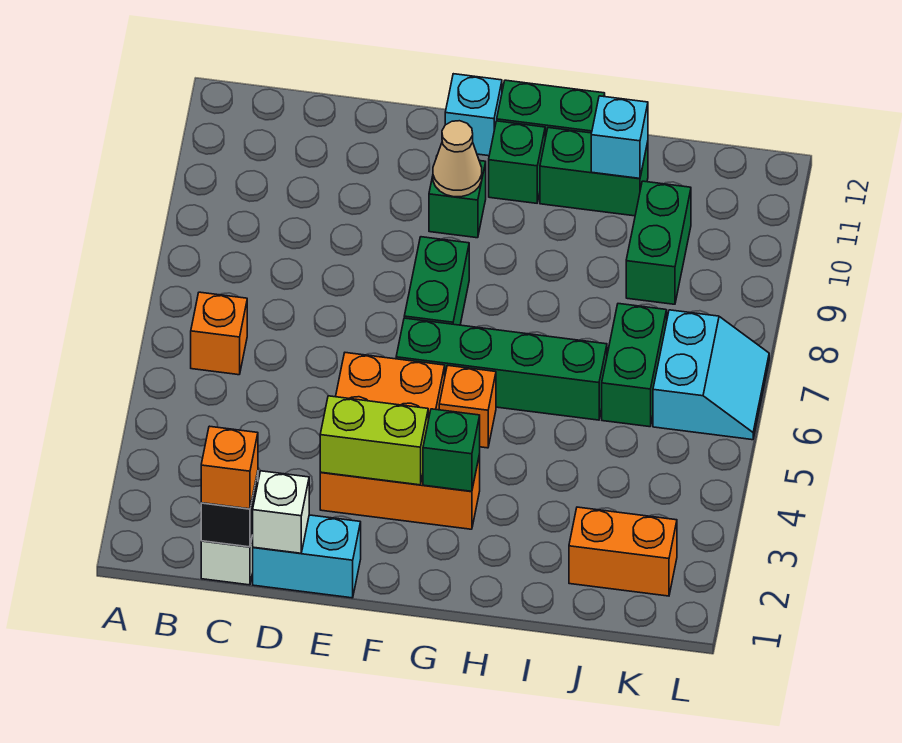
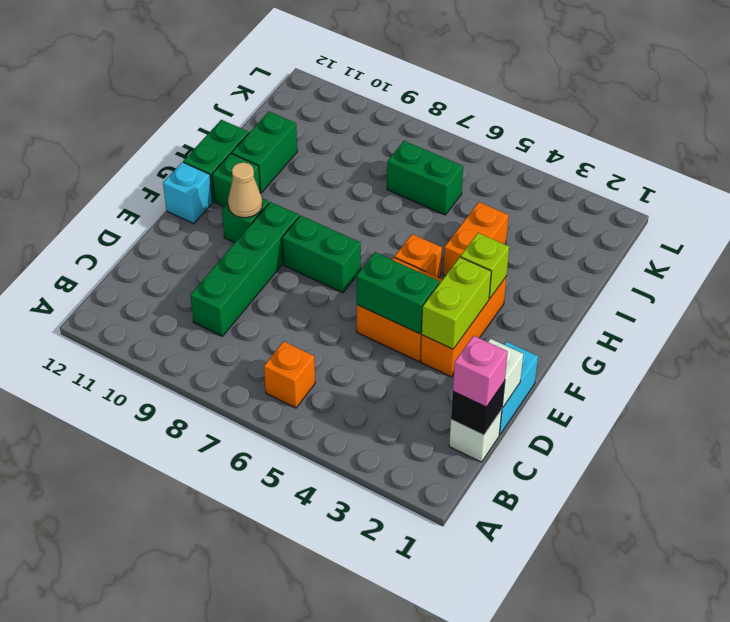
orange brick C1 level 3 -> pink brick C1 level 3
green brick F6:I6 level 1 -> green brick C9:F9 level 1
green brick G3 level 2 -> lime brick G3 level 2
cyan brick I11 level 2 -> none
orange brick J2:K2 level 1 -> orange brick H4:I4 level 1
green brick J9:J10 level 1 -> green brick E4:E5 level 2
cyan slope K6:L7 level 1 top K -> none

